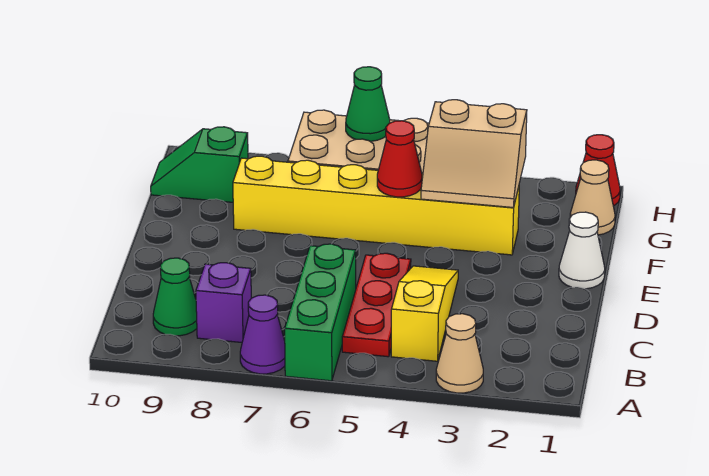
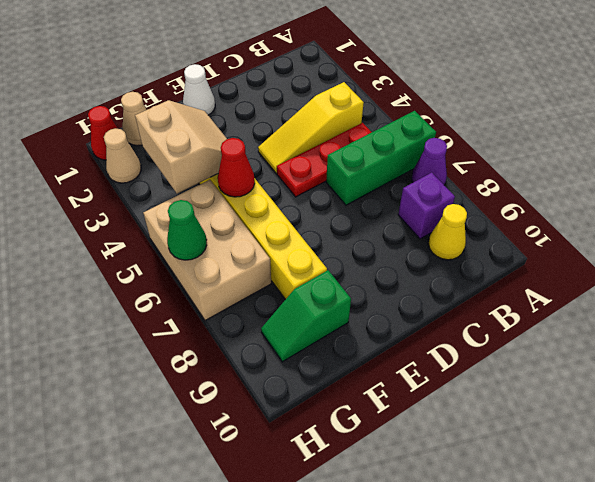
tan cone A3 level 1 -> tan cone H2 level 1
green cone B9 level 1 -> yellow cone B9 level 1
green slope G9:G10 level 1 top 9 -> green slope F9:G9 level 1 top F

